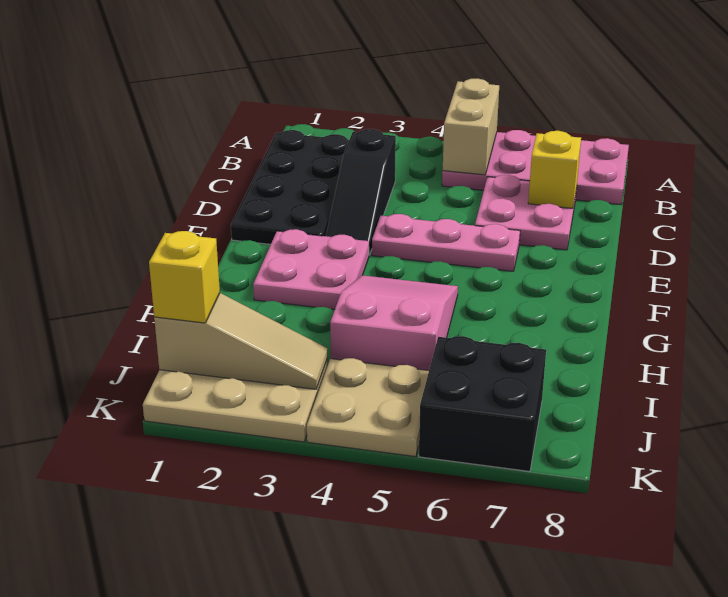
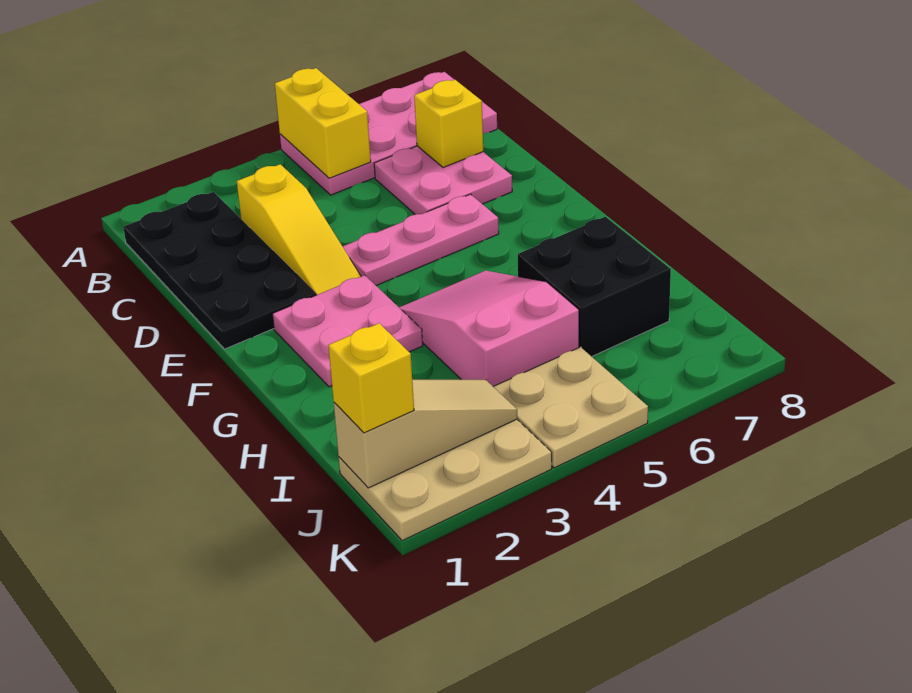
tan brick A5:B5 level 2 -> yellow brick A5:B5 level 2
black slope C3:E3 level 1 top C -> yellow slope C3:E3 level 1 top C
black brick J6:K7 level 1 -> black brick H6:I7 level 1

